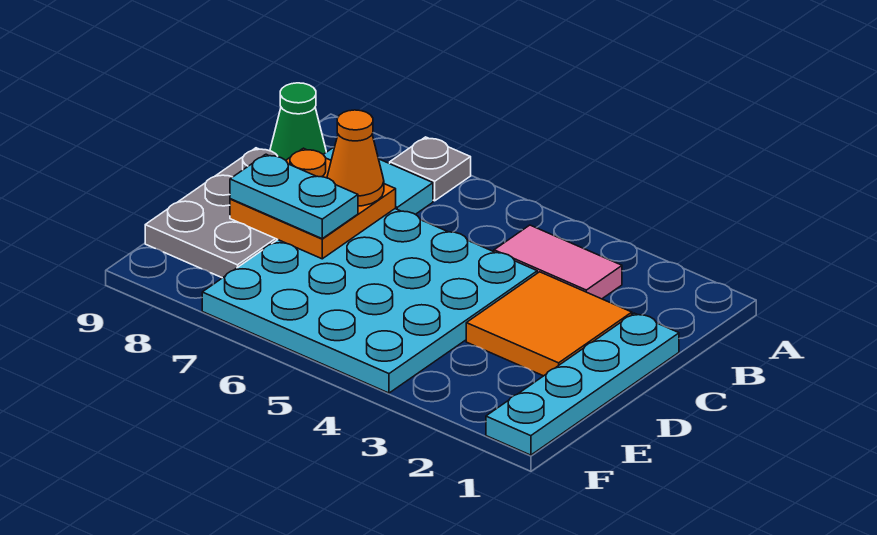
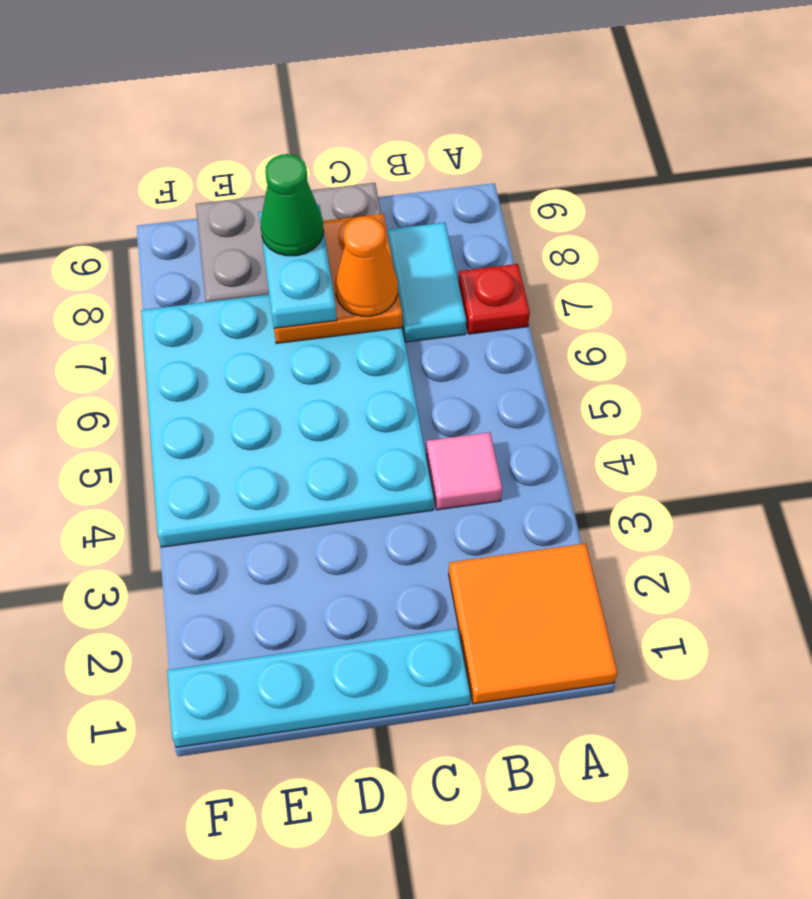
grey plate A7 level 1 -> red plate A7 level 1
pink tile B3:B4 level 1 -> pink tile B4 level 1
green cone B9 level 1 -> green cone D8 level 4
orange tile C2:D3 level 1 -> orange tile A1:B2 level 1

